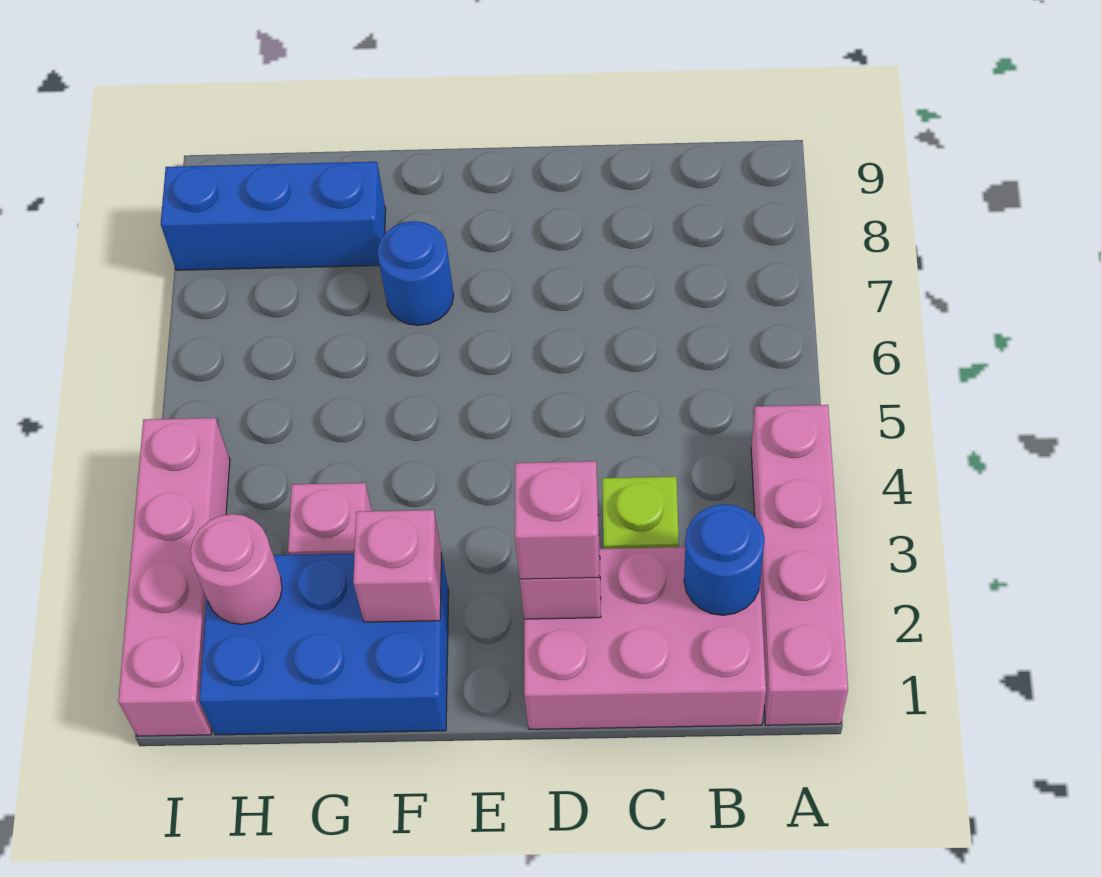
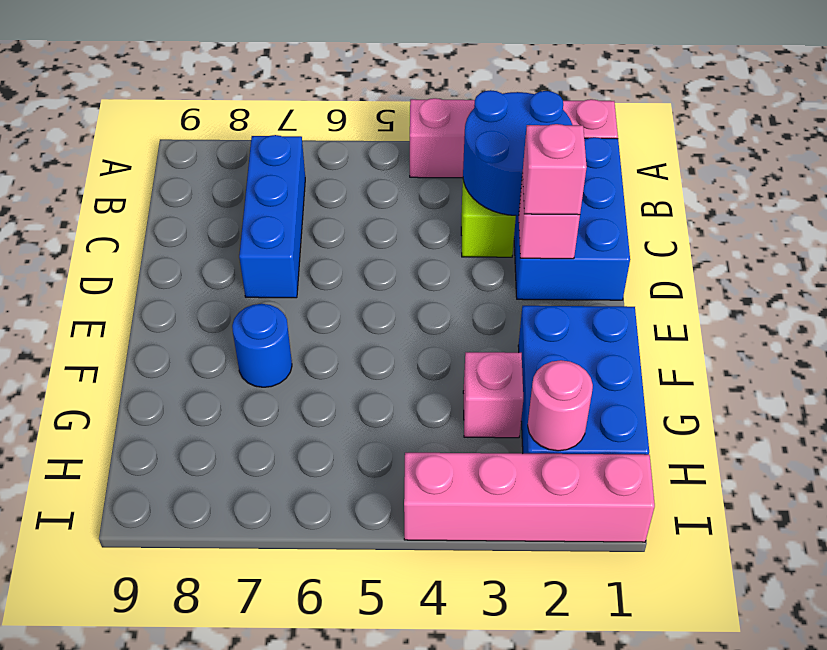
pink brick B1:D2 level 1 -> blue brick B1:D2 level 1
blue round brick B2 level 2 -> blue round brick B2:C3 level 2
pink brick F2 level 2 -> none
blue brick G8:I8 level 1 -> blue brick B7:D7 level 1

